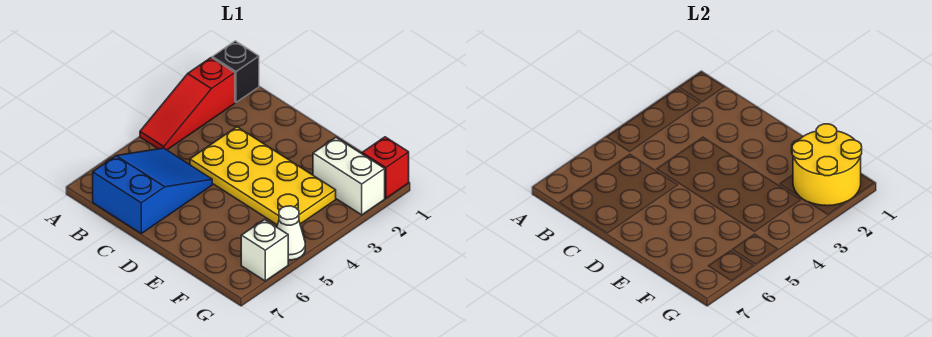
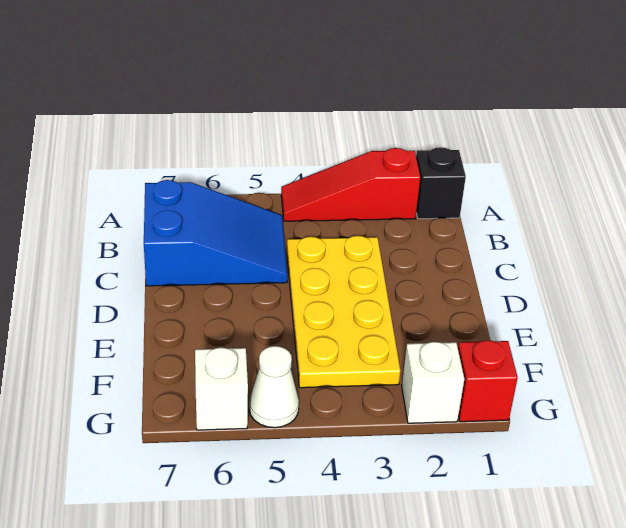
yellow round brick F1:G2 level 2 -> none
white brick F2:G2 level 1 -> white brick G2 level 1

